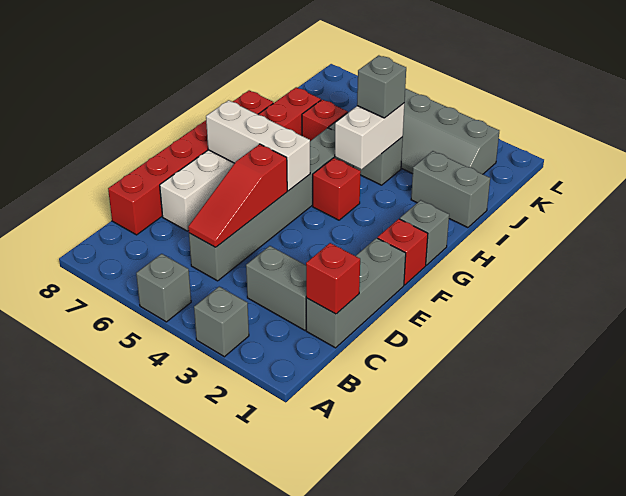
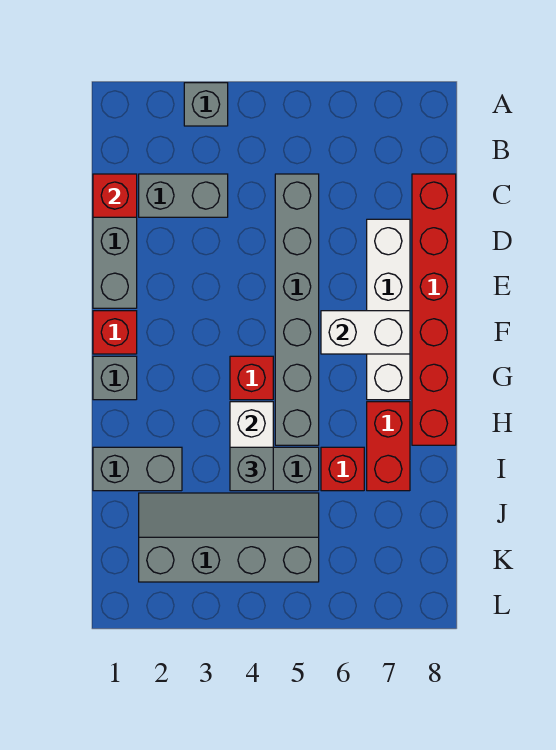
grey brick A5 level 1 -> none
red slope C5:E5 level 2 top E -> none
white brick F5:F7 level 2 -> white brick F6:F7 level 2

